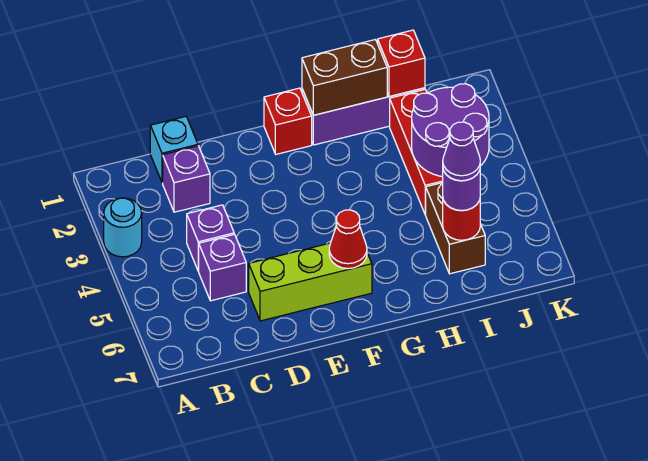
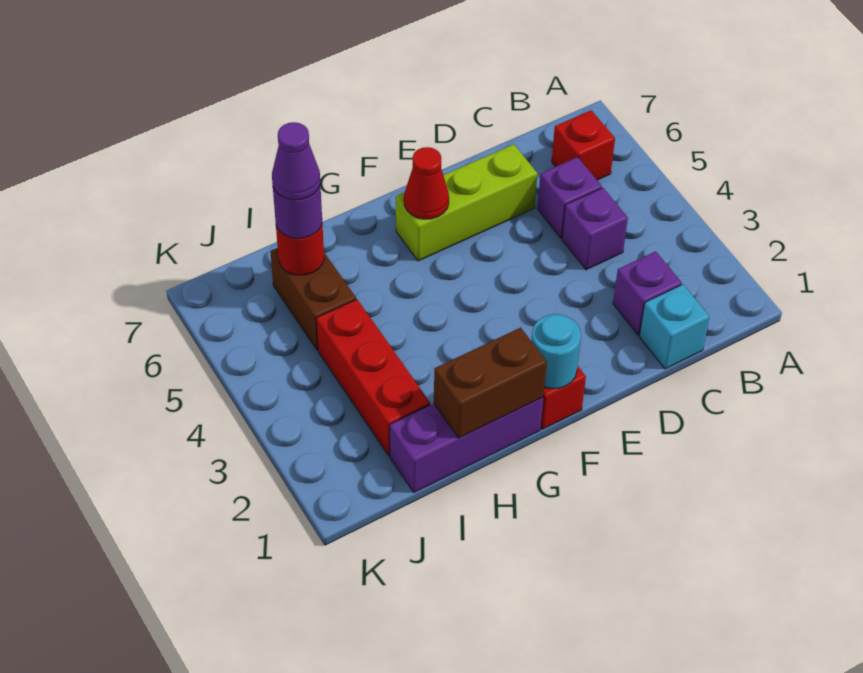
cyan round brick A3 level 1 -> cyan round brick F1 level 2
red brick I1 level 2 -> red brick B6 level 1
purple round brick I3:J4 level 2 -> none

